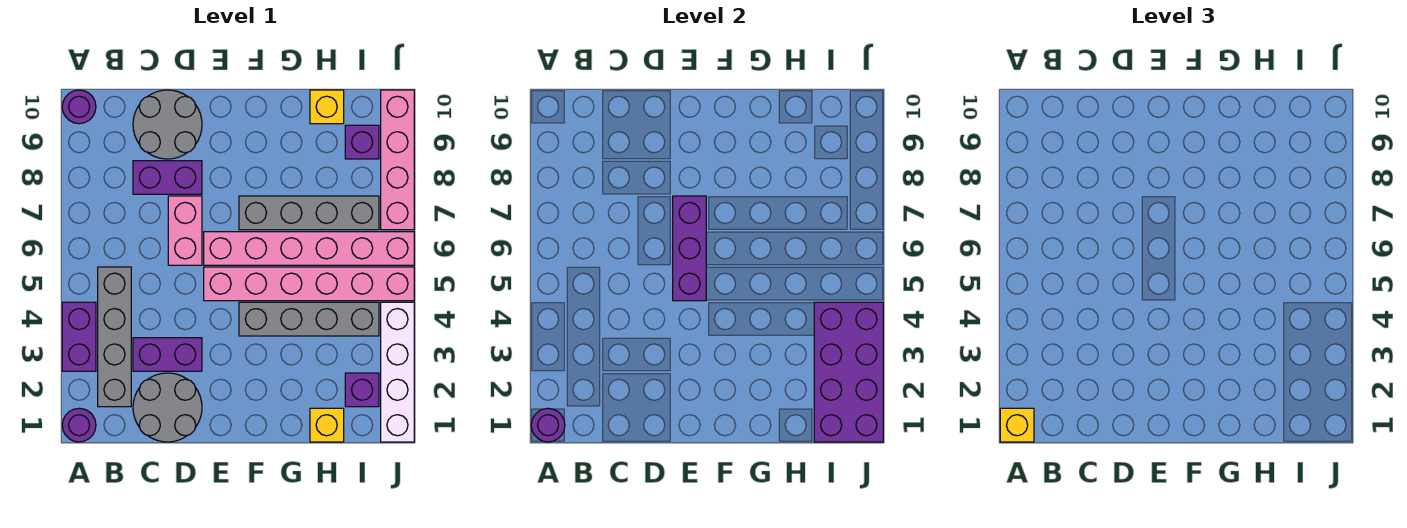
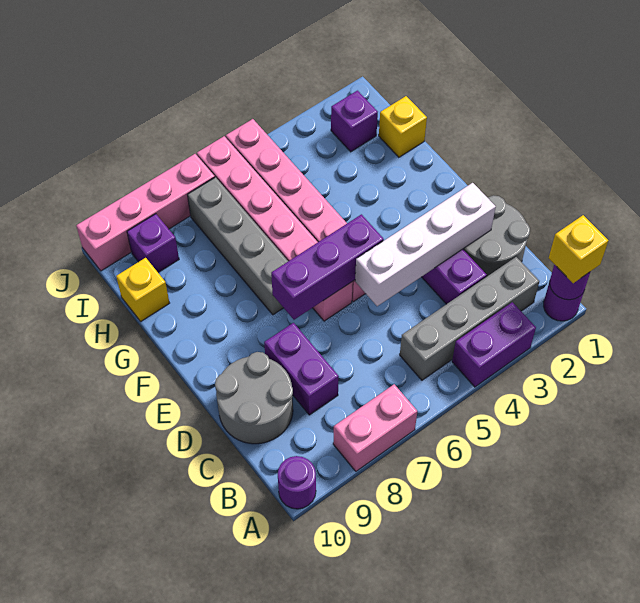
pink brick D6:D7 level 1 -> pink brick A7:A8 level 1
grey brick F4:I4 level 1 -> none
purple brick I1:J4 level 2 -> none
white brick J1:J4 level 1 -> white brick D2:D5 level 2

